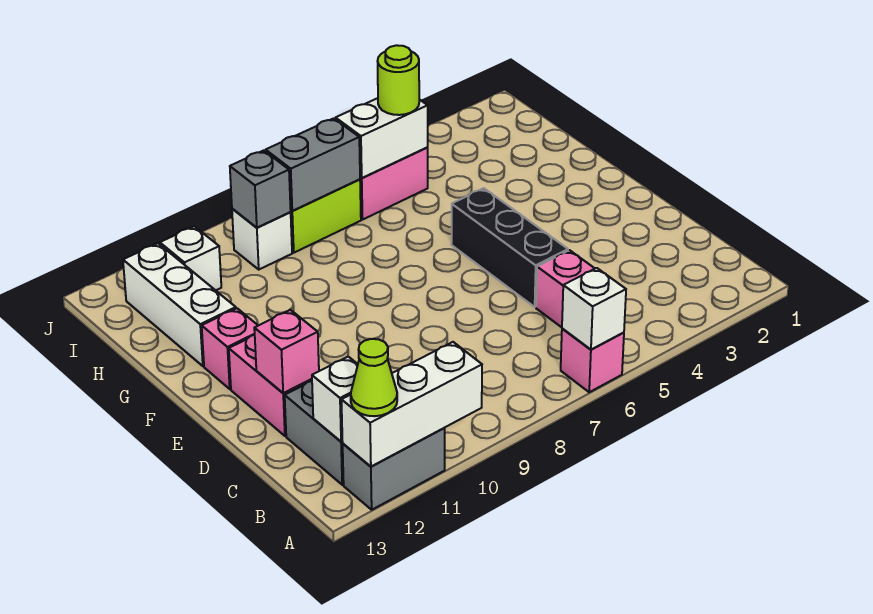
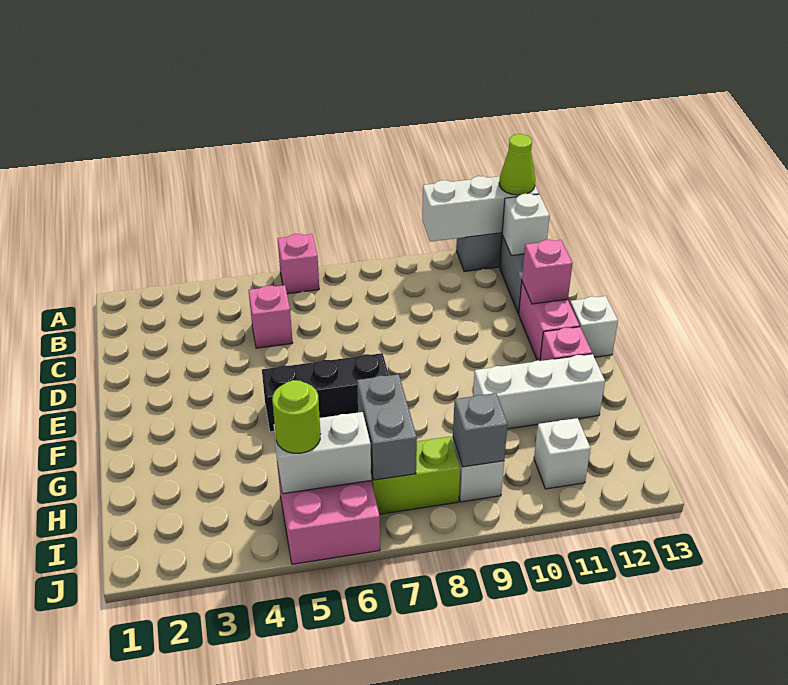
white brick A6 level 2 -> white brick E13 level 1
black brick D5:F5 level 1 -> black brick F5:F7 level 1
white brick G12:I12 level 1 -> white brick G10:G12 level 1
grey brick I7:I8 level 2 -> grey brick H7:I7 level 2

